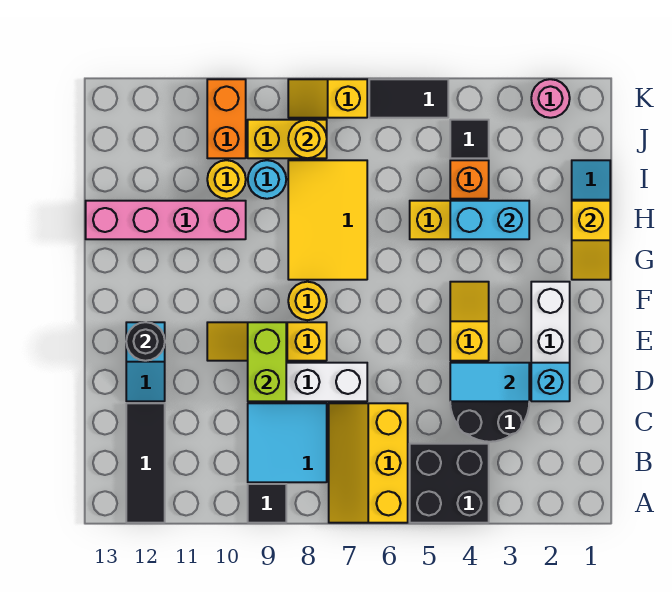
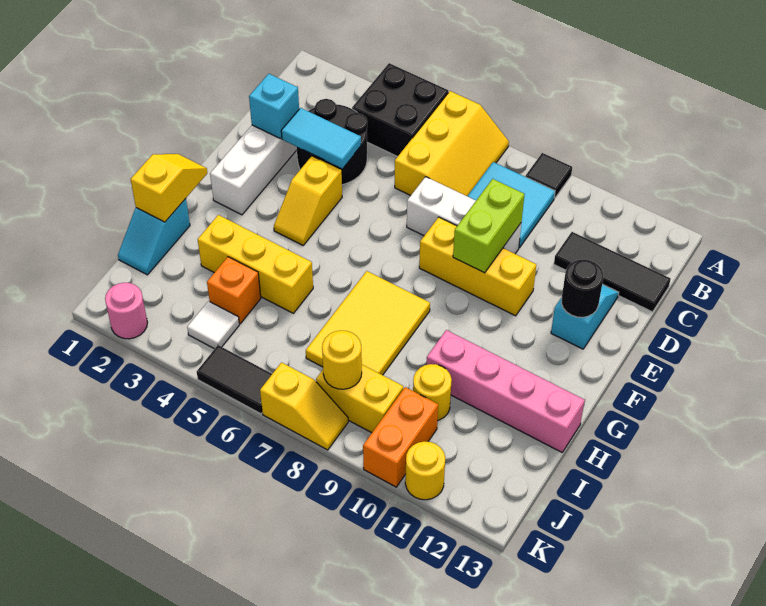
black tile A12:C12 level 1 -> black tile C11:C13 level 1
yellow slope E8:E10 level 1 top 8 -> yellow brick E8:E10 level 1
yellow round brick F8 level 1 -> yellow round brick K11 level 1
cyan brick H3:H4 level 2 -> none
cyan round brick I9 level 1 -> none
black tile J4 level 1 -> white tile J4 level 1

